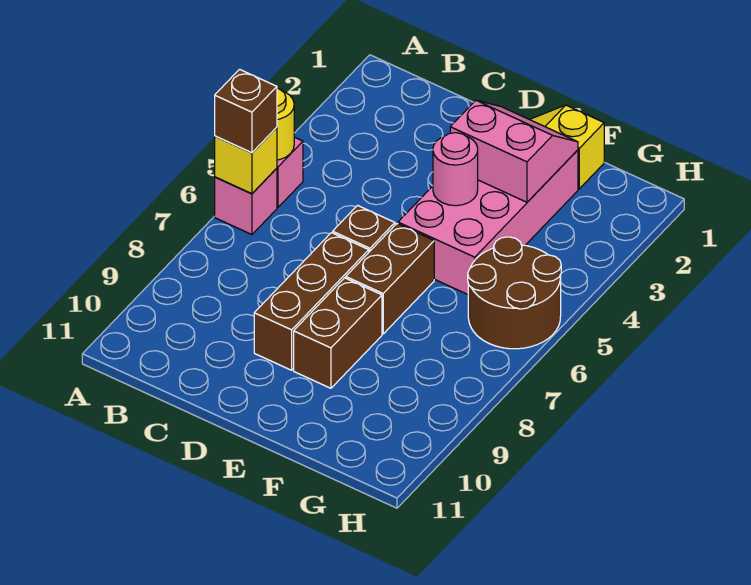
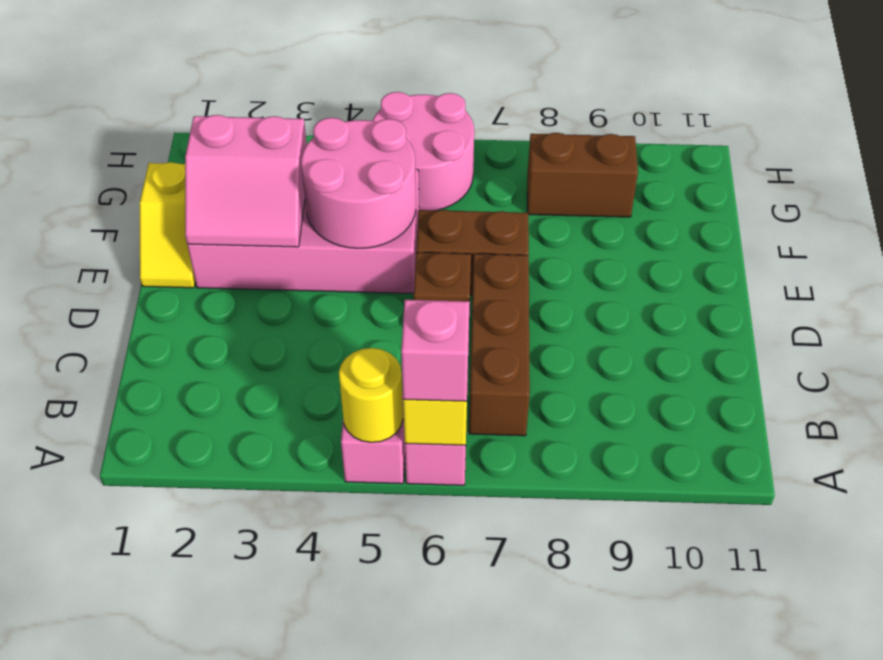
brown brick A6 level 3 -> pink brick A6 level 3
brown brick D7:D9 level 1 -> brown brick B7:D7 level 1
pink slope E2:F3 level 2 top 3 -> pink slope E2:F3 level 2 top F
pink round brick E4 level 2 -> pink round brick E4:F5 level 2
brown brick E8:E9 level 1 -> brown brick G8:G9 level 1
brown round brick G5:H6 level 1 -> pink round brick G5:H6 level 1

